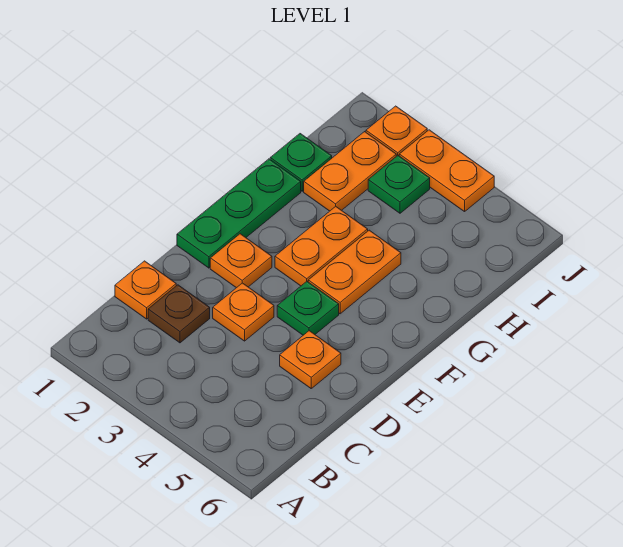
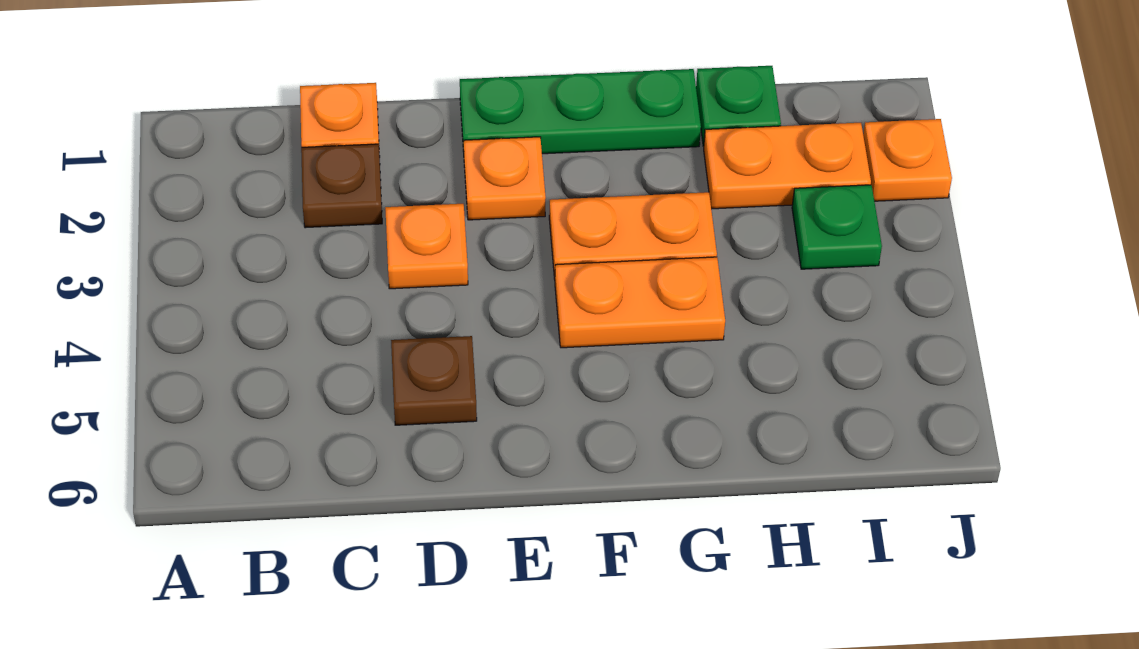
orange plate D5 level 1 -> brown plate D5 level 1
green plate E4 level 1 -> none
orange plate J3:J4 level 1 -> none

